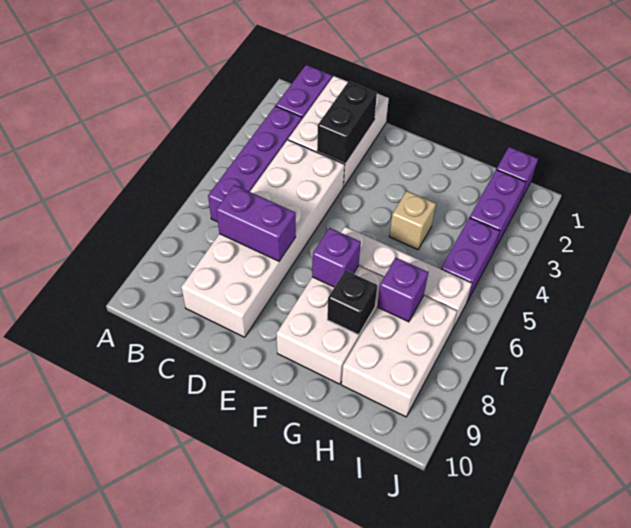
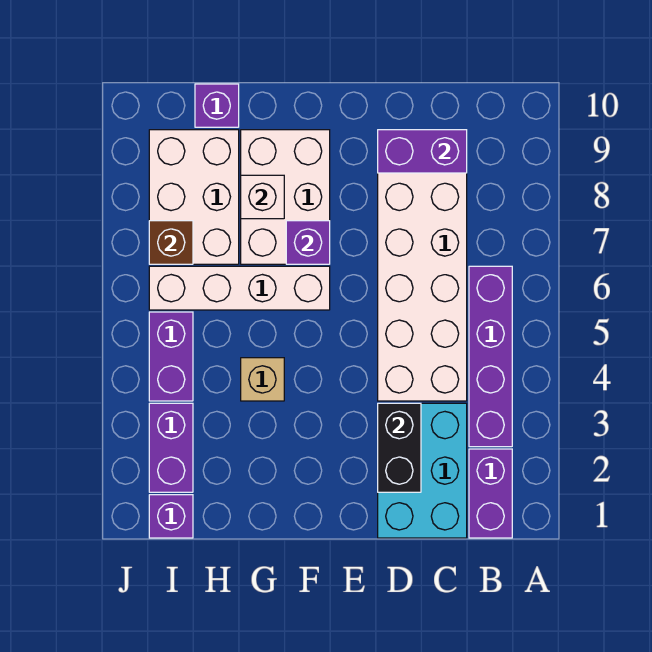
white brick C1:D3 level 1 -> cyan brick C1:D3 level 1
purple brick C7:D7 level 2 -> purple brick C9:D9 level 2
black brick G8 level 2 -> white brick G8 level 2
purple brick H7 level 2 -> purple brick H10 level 1
none -> brown brick I7 level 2

